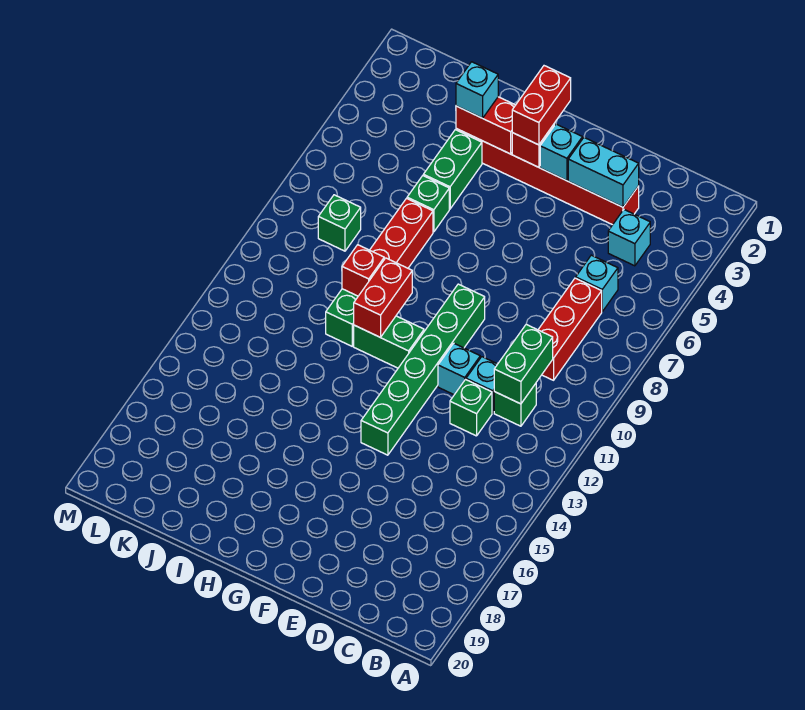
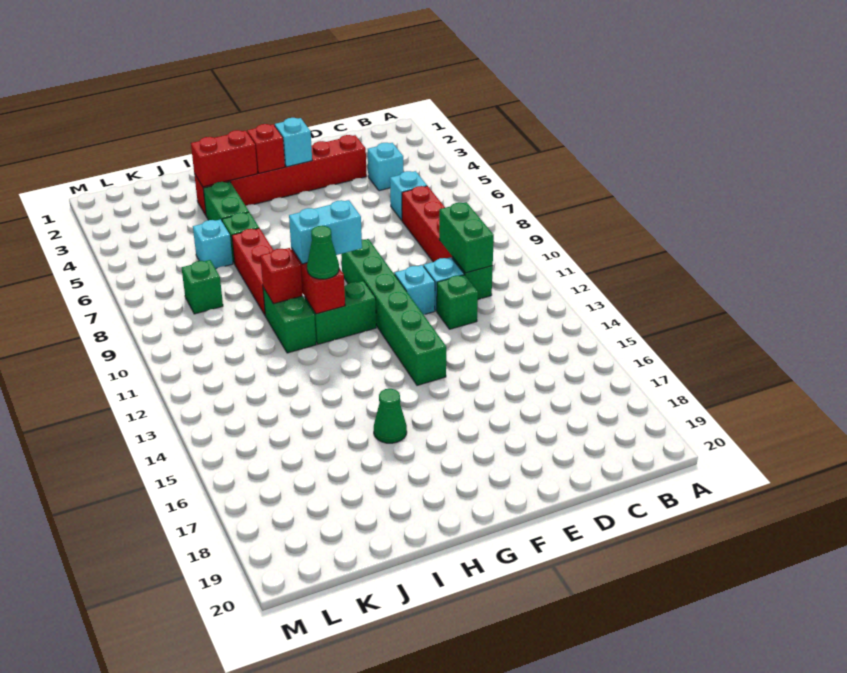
cyan brick D3:E3 level 2 -> cyan brick G10:H10 level 3
red brick G2:G3 level 3 -> none
none -> green cone H11 level 3
none -> green cone H16 level 1
cyan brick I3 level 3 -> cyan brick J6 level 1

